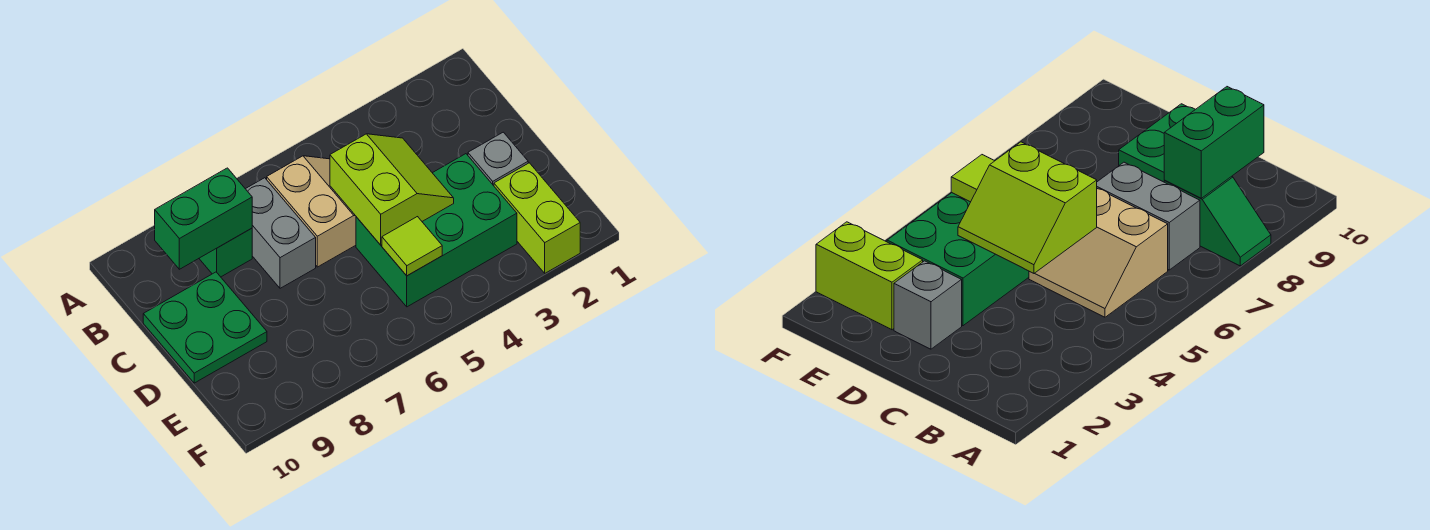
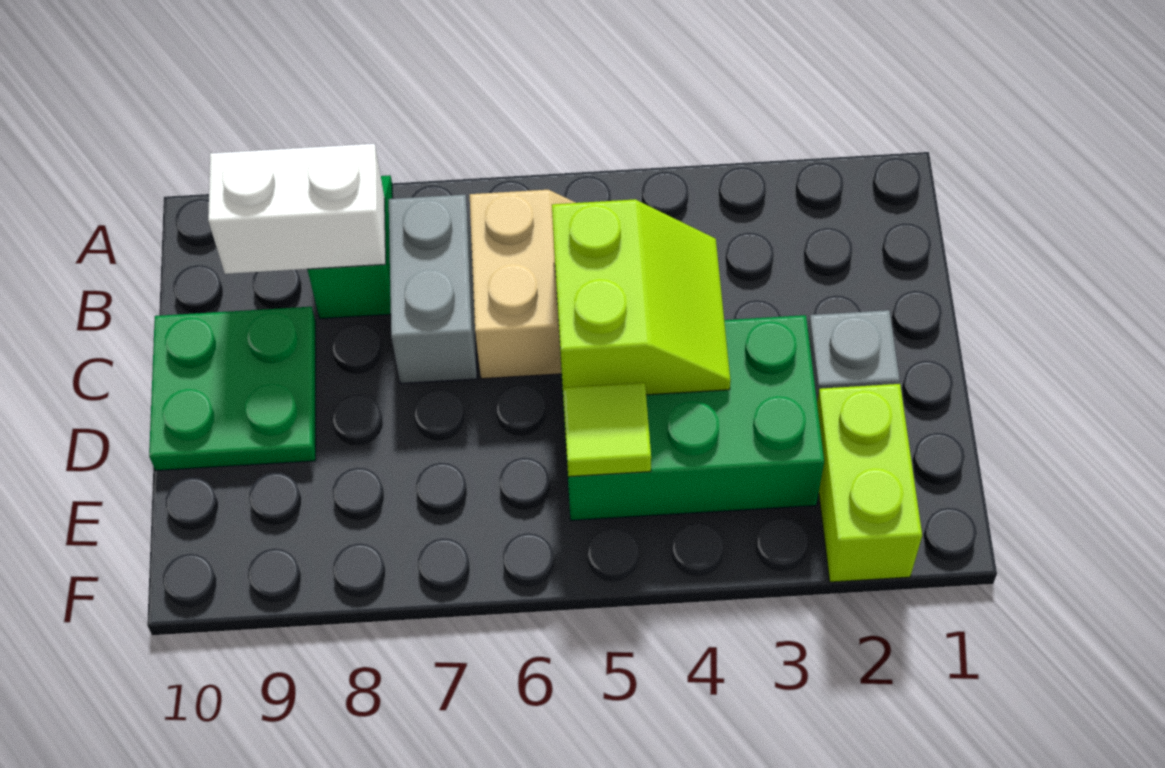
green brick B8:B9 level 2 -> white brick B8:B9 level 2

